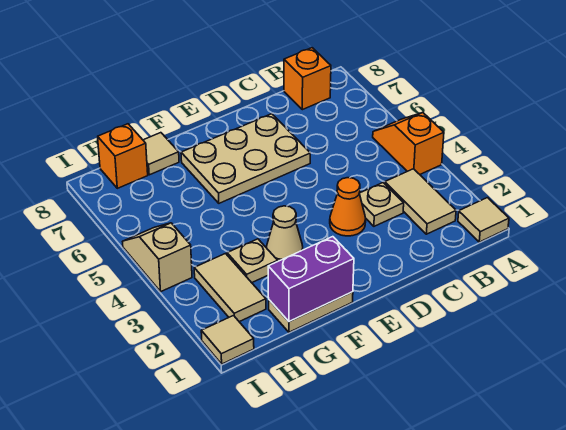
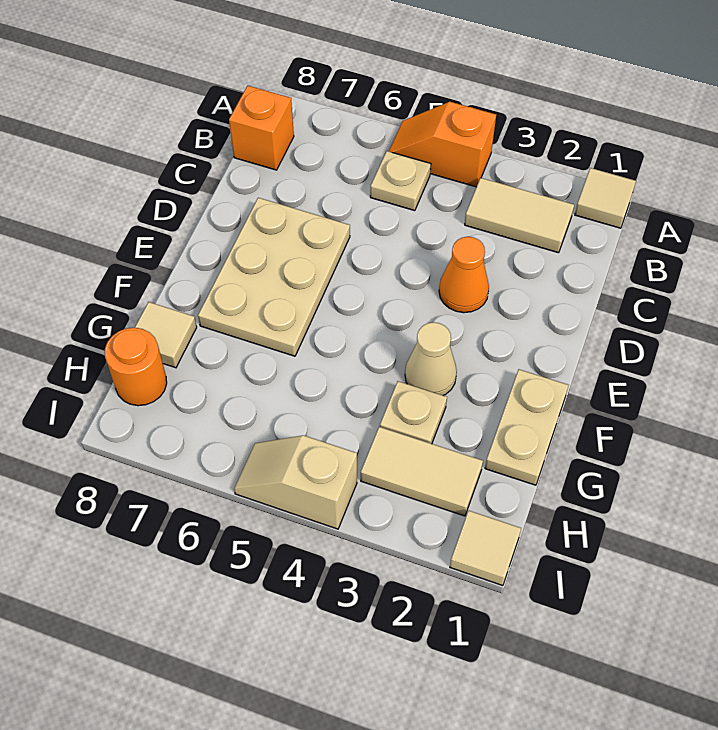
tan plate C3 level 1 -> tan plate B5 level 1
purple brick F1:G1 level 2 -> none
orange brick H8 level 1 -> orange round brick H8 level 1

